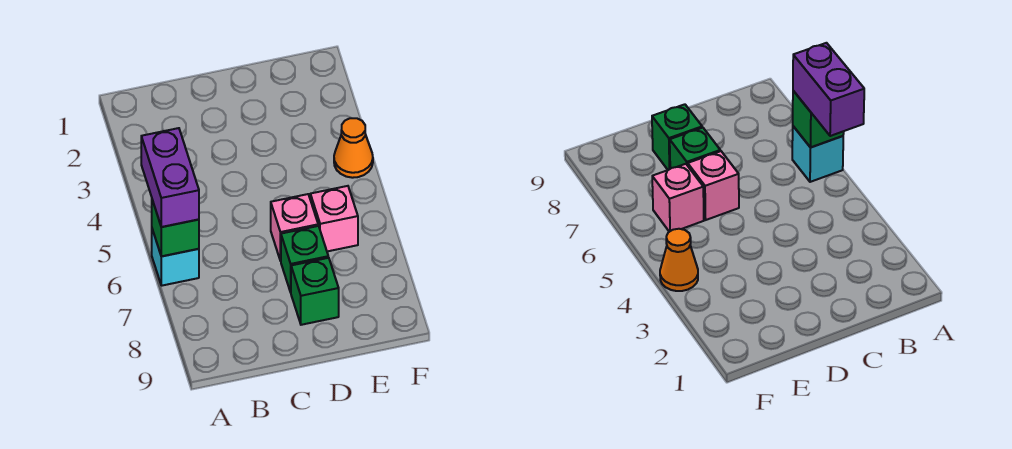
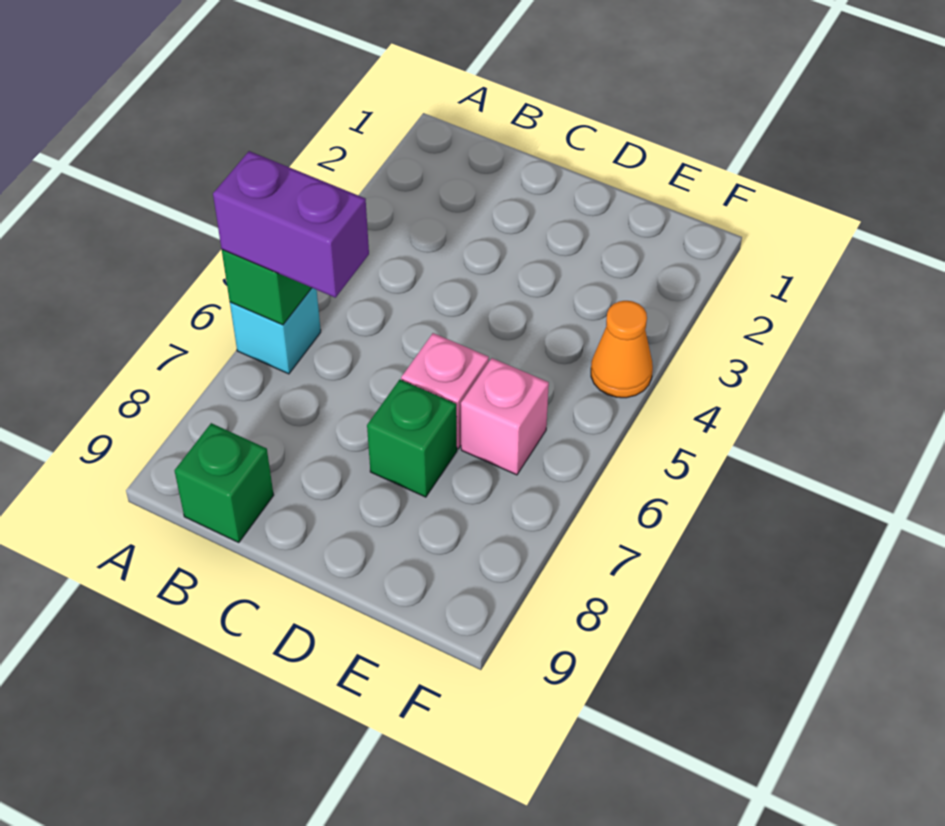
purple brick A5:A6 level 3 -> purple brick A6:B6 level 3
green brick D8 level 1 -> green brick B9 level 1

